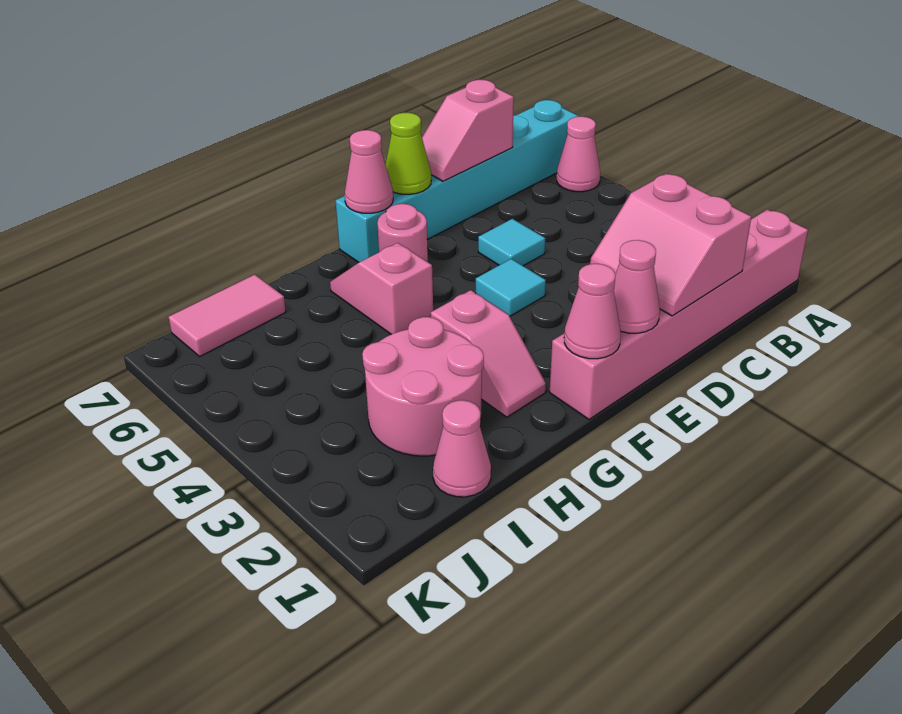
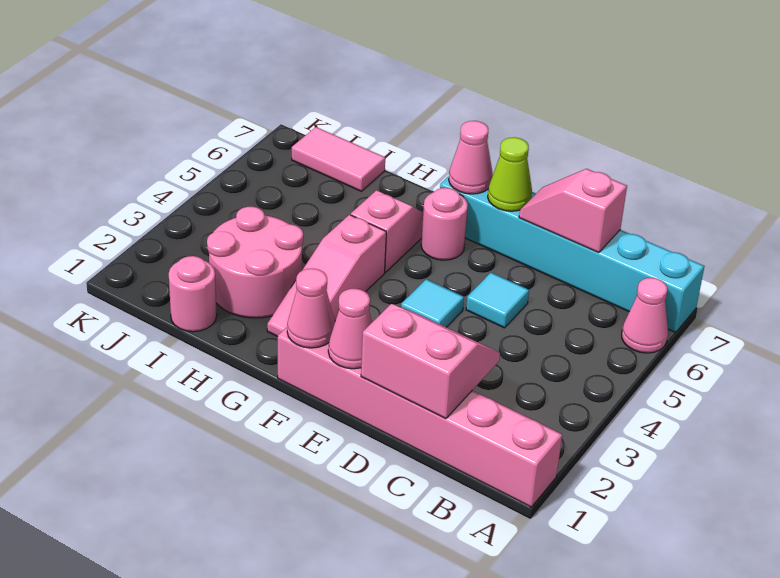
pink slope C1:D2 level 2 top C -> pink slope C1:D2 level 2 top 1
pink slope G2:G3 level 1 top 3 -> pink slope G2:G4 level 1 top 4
pink cone I1 level 1 -> pink round brick I1 level 1

